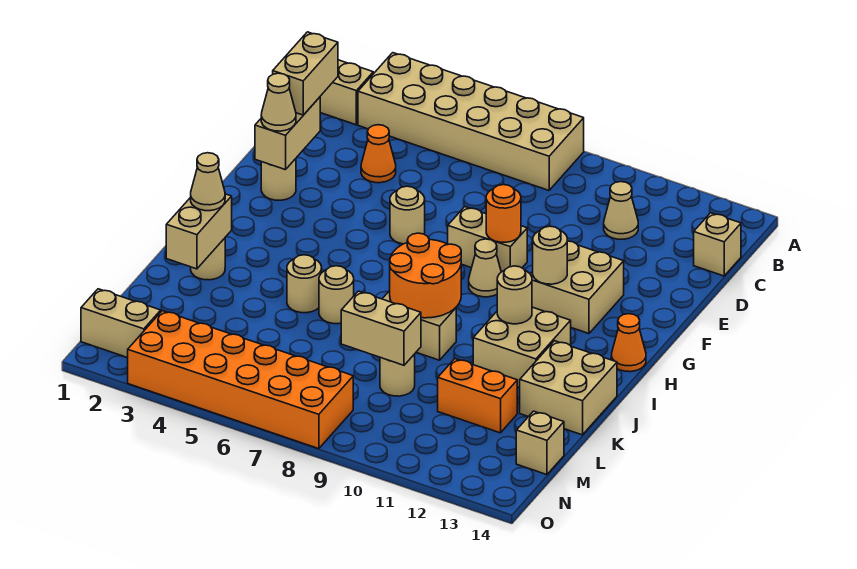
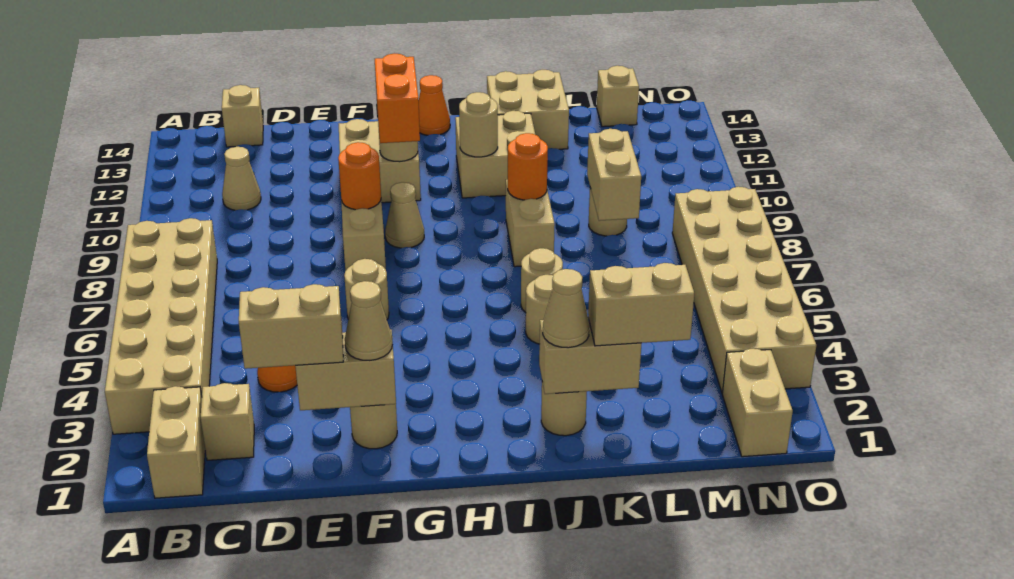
none -> tan brick C2 level 1
orange round brick I8:J9 level 2 -> orange round brick J9 level 2
none -> tan brick K2:L2 level 3
orange brick L11:L12 level 1 -> orange brick G10:G11 level 3
orange brick N3:O8 level 1 -> tan brick N3:O8 level 1

